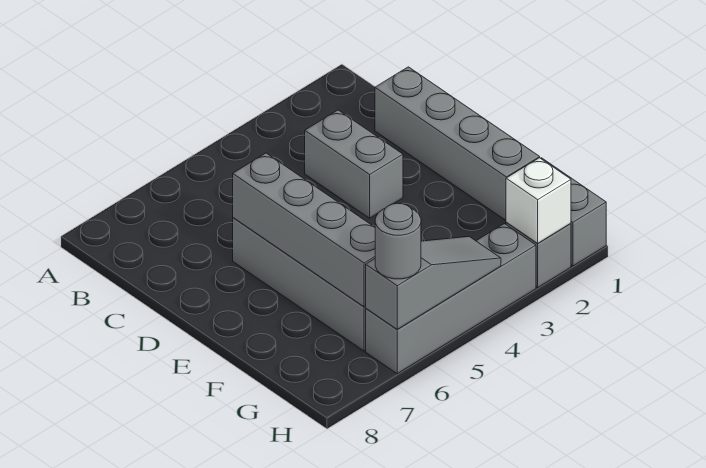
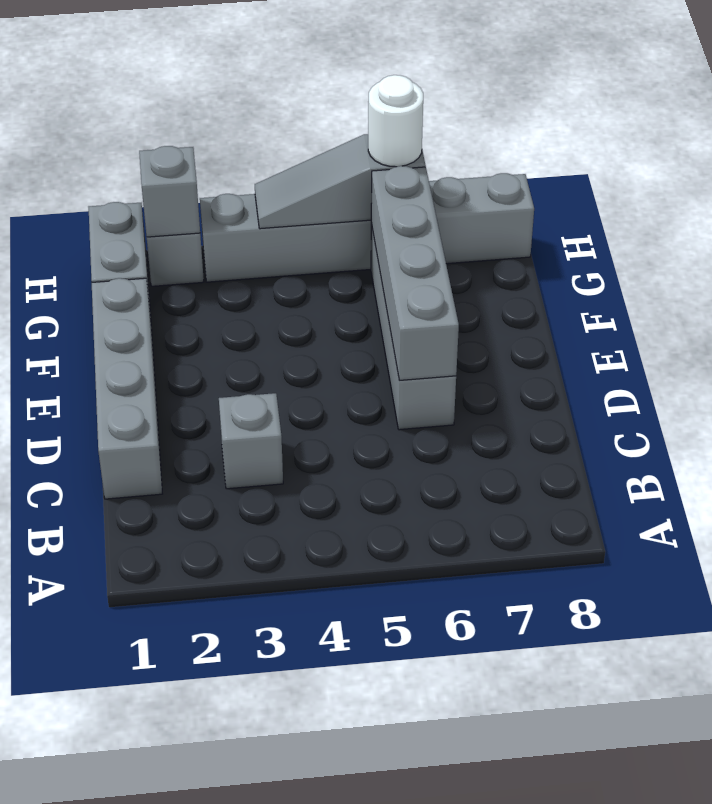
grey brick C3:D3 level 1 -> grey brick C3 level 1
white brick H2 level 2 -> grey brick H2 level 2
grey brick H3:H6 level 1 -> grey brick H3:H8 level 1
grey round brick H6 level 3 -> white round brick H6 level 3

